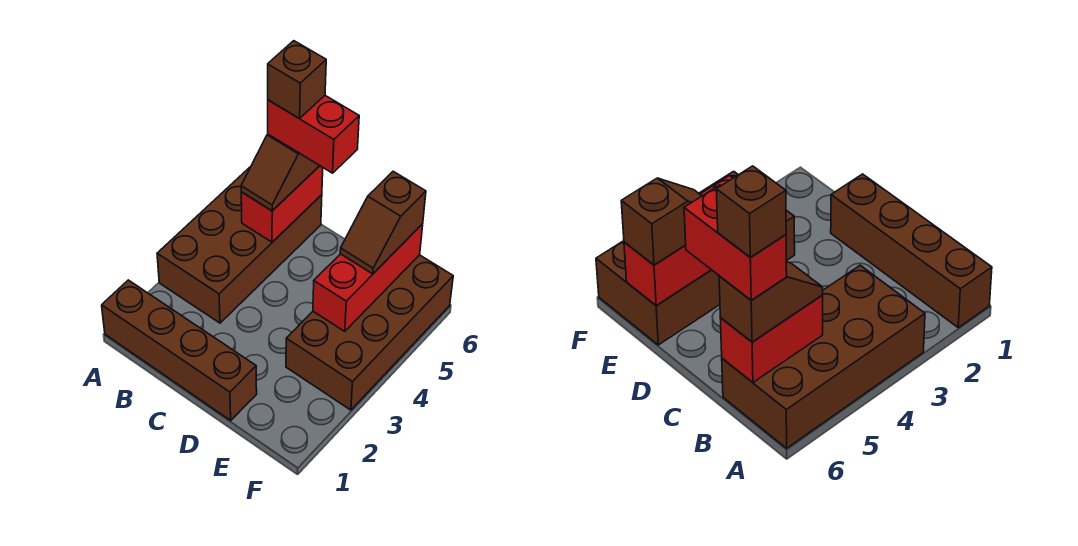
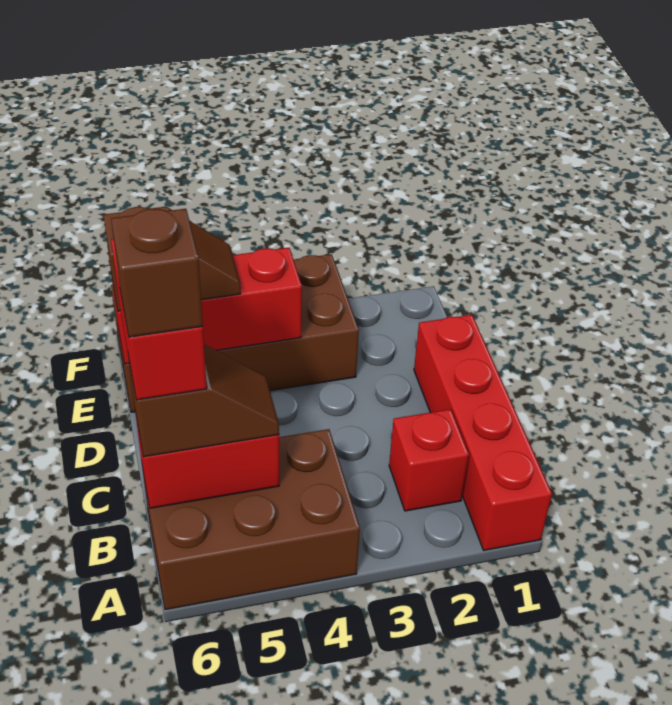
brown brick A1:D1 level 1 -> red brick A1:D1 level 1
brown brick A3:B6 level 1 -> brown brick A4:B6 level 1
none -> red brick B2 level 1

